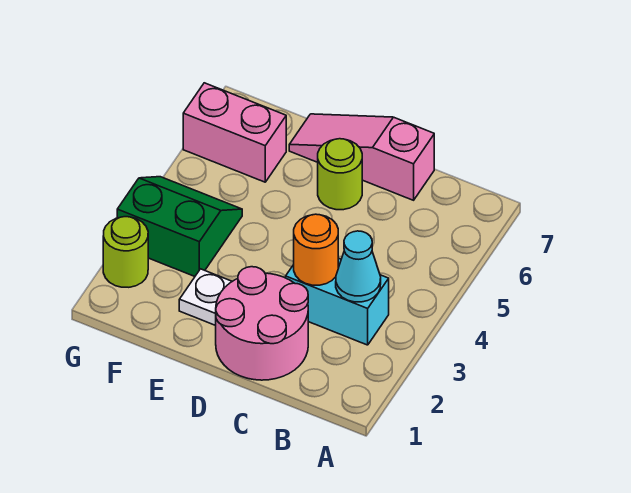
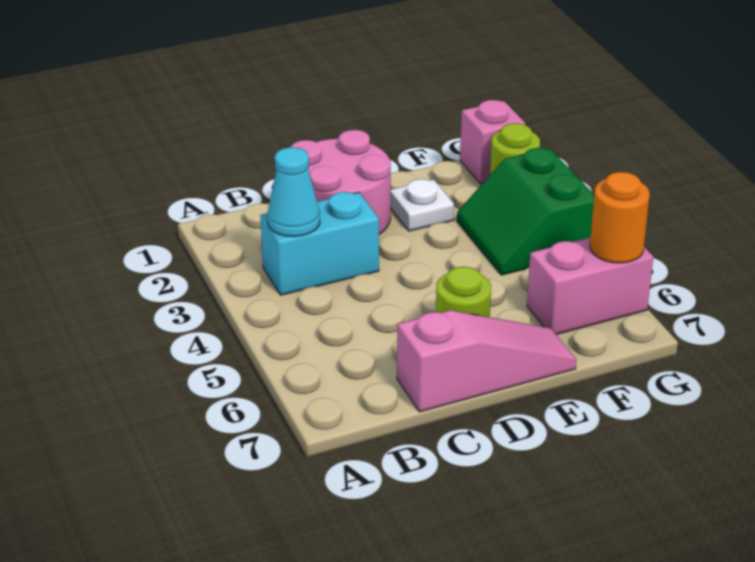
orange round brick C3 level 2 -> orange round brick G6 level 2
green slope F3:G4 level 1 top 3 -> green slope F3:G4 level 1 top G
none -> pink brick G1 level 1

